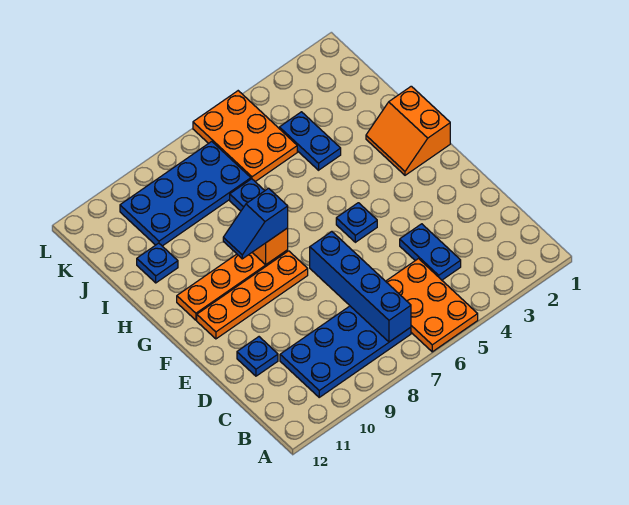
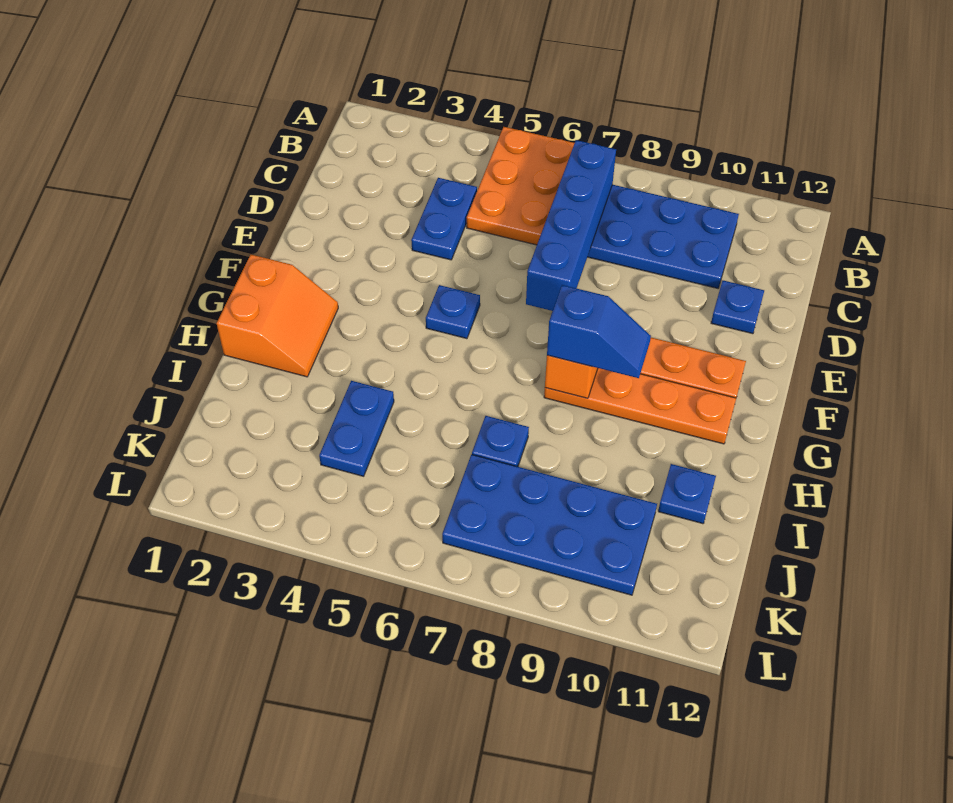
orange plate J5:L6 level 1 -> none

